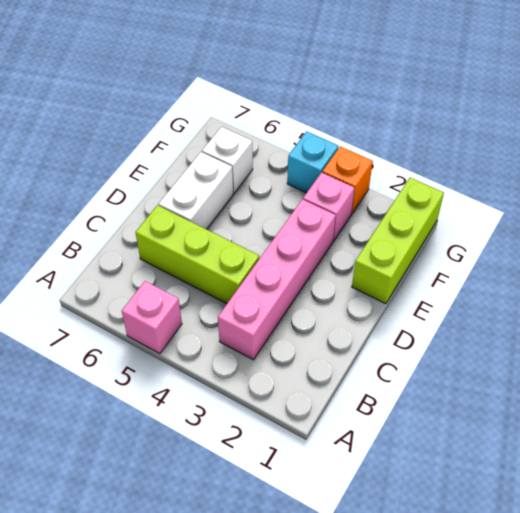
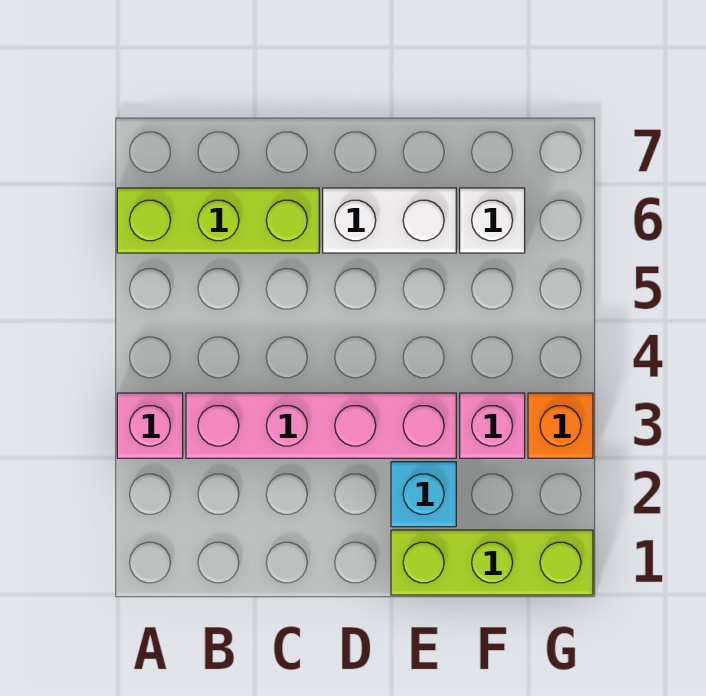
pink brick A5 level 1 -> pink brick A3 level 1
lime brick C4:C6 level 1 -> lime brick A6:C6 level 1
cyan brick G4 level 1 -> cyan brick E2 level 1

